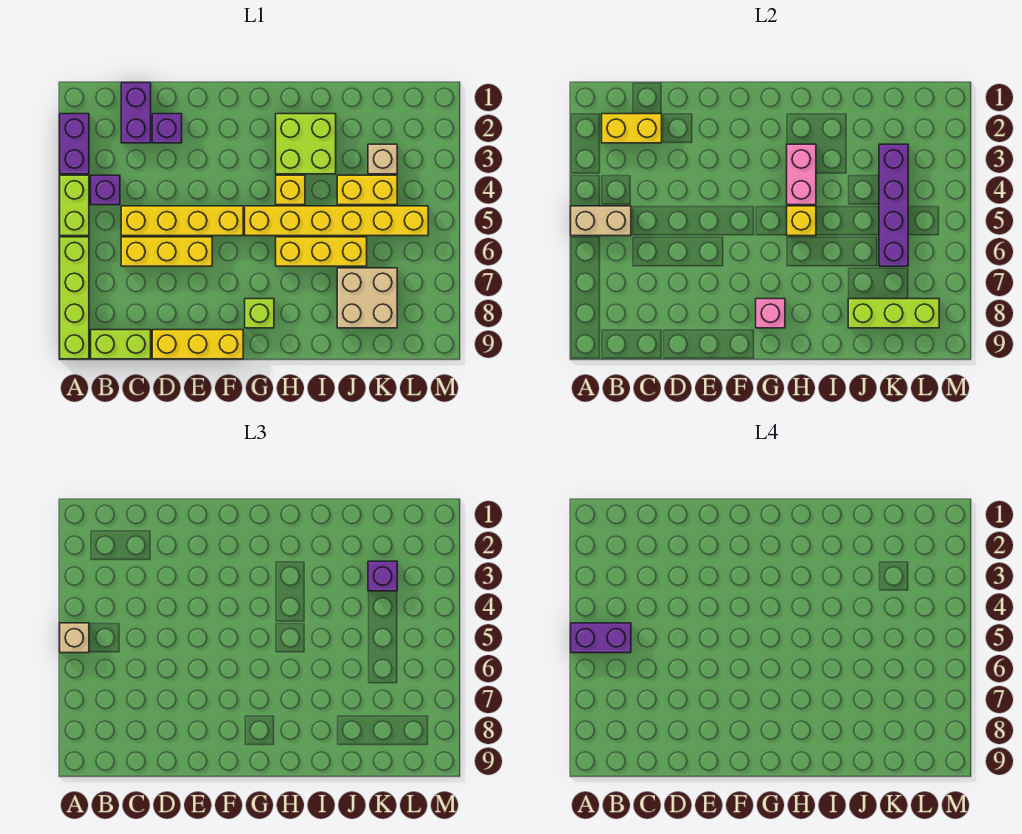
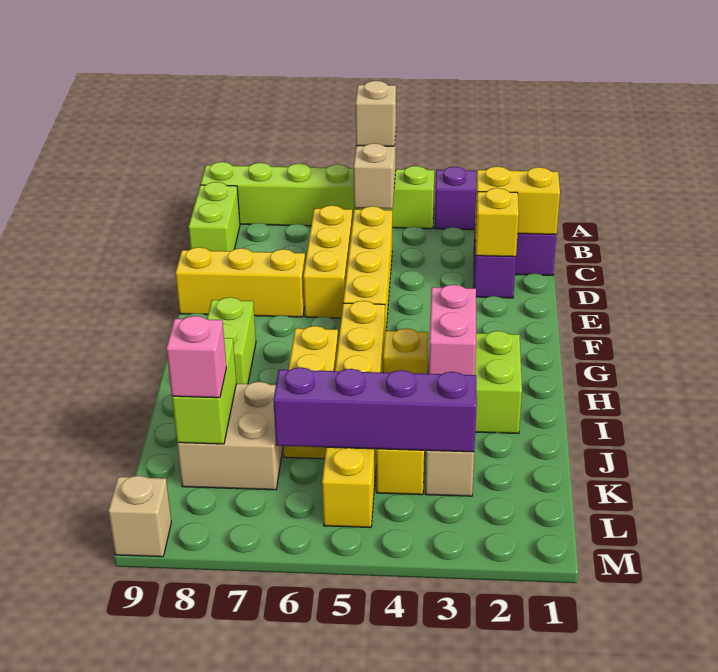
purple brick A5:B5 level 4 -> none
yellow brick B2:C2 level 2 -> yellow brick C1:C2 level 2
purple brick B4 level 1 -> none
yellow brick D9:F9 level 1 -> yellow brick E7:E9 level 1
lime brick G8 level 1 -> lime brick G8:H8 level 1
pink brick G8 level 2 -> pink brick K8 level 3
pink brick H3:H4 level 2 -> pink brick H3:I3 level 2
yellow brick H5 level 2 -> yellow brick D2 level 2
lime brick J8:L8 level 2 -> lime brick J8:K8 level 2
purple brick K3 level 3 -> none
none -> tan brick M9 level 1

